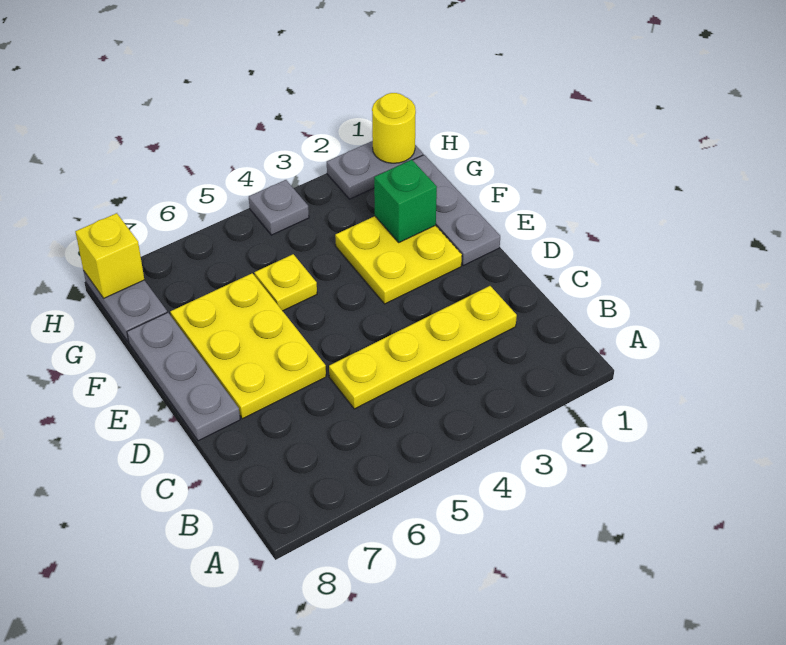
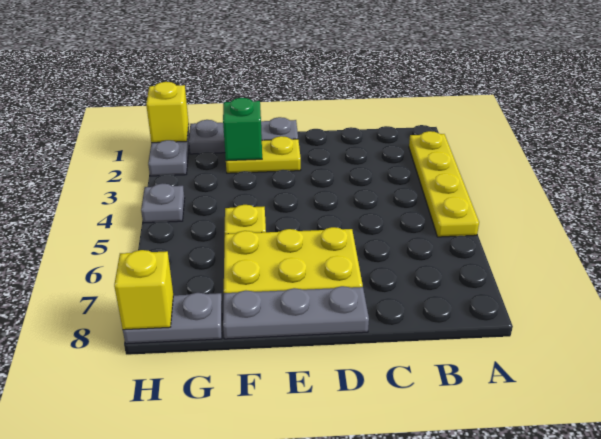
yellow plate C2:C5 level 1 -> yellow plate A2:A5 level 1
yellow plate E2:F3 level 1 -> yellow plate E2:F2 level 1
yellow round brick H1 level 2 -> yellow brick H1 level 2

